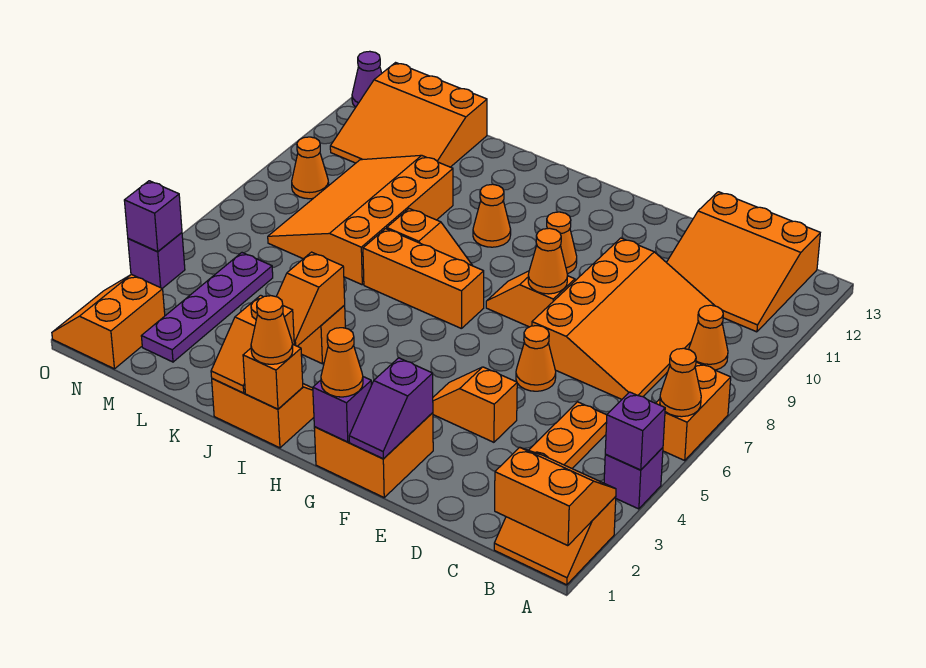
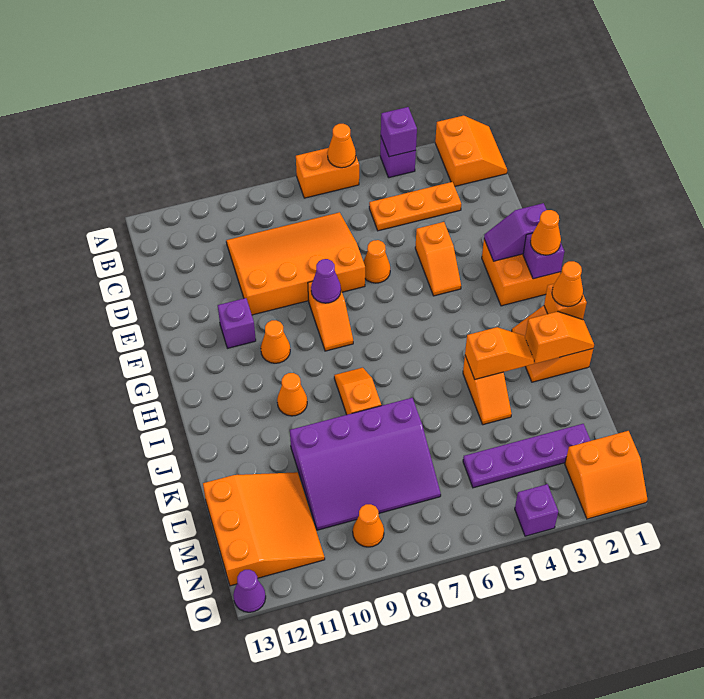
orange slope A1:B2 level 2 top 1 -> none
orange cone B9 level 1 -> none
orange slope B11:D13 level 1 top 13 -> none
purple slope F1:F2 level 2 top 2 -> purple slope F1:F2 level 2 top 1
orange cone F8 level 2 -> purple cone F8 level 2
orange brick H7:J7 level 1 -> none
orange slope K7:M10 level 1 top K -> purple slope K7:M10 level 1 top K
purple brick O4 level 2 -> purple brick F11 level 1

